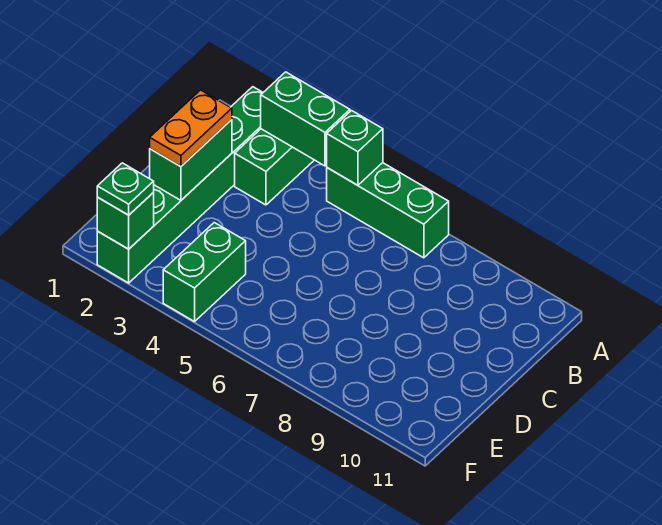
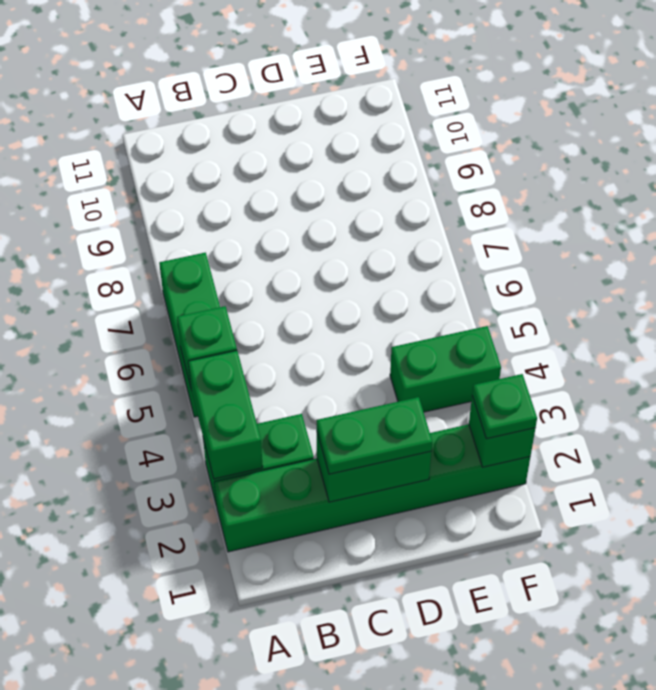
orange plate C2:D2 level 3 -> green plate C2:D2 level 3

